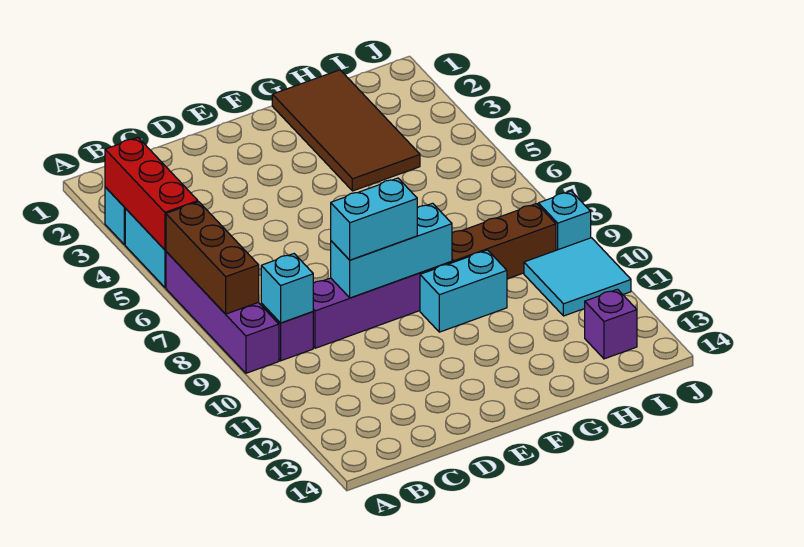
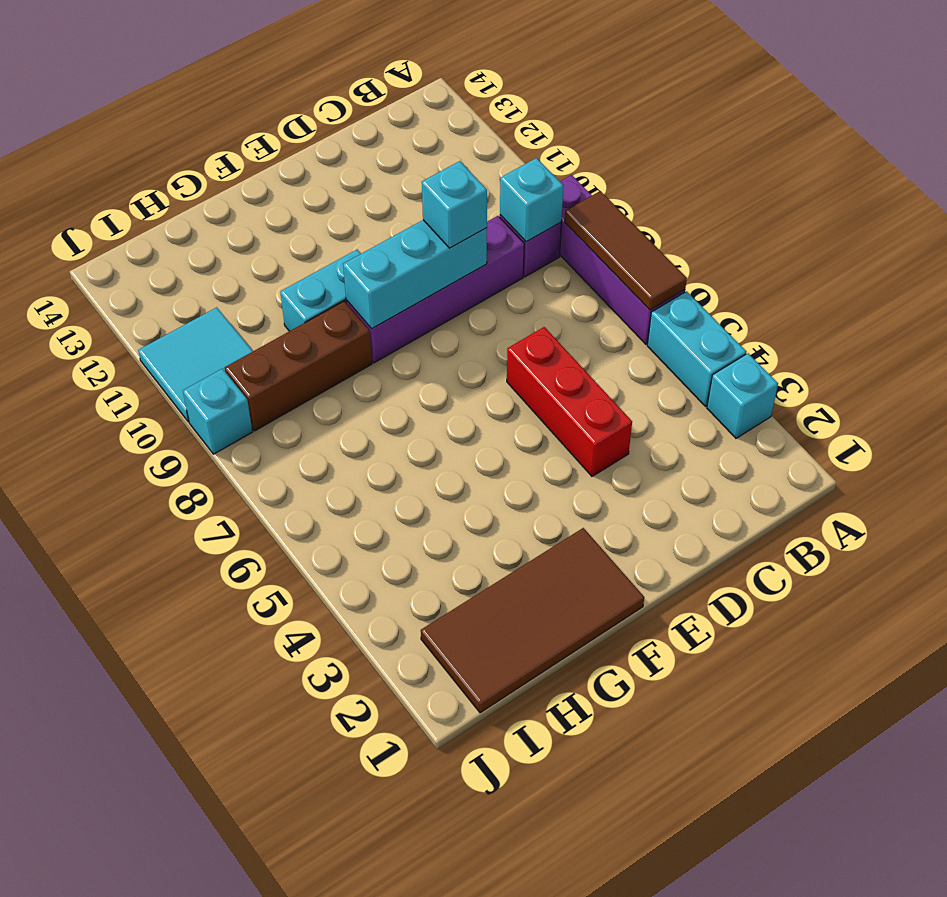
red brick A3:A5 level 2 -> red brick D4:D6 level 1
brown brick A6:A8 level 2 -> brown tile A6:A8 level 2
cyan brick D9:E9 level 3 -> cyan brick D9 level 3
brown tile G1:H4 level 1 -> brown tile F1:I2 level 1
purple brick I13 level 1 -> none

